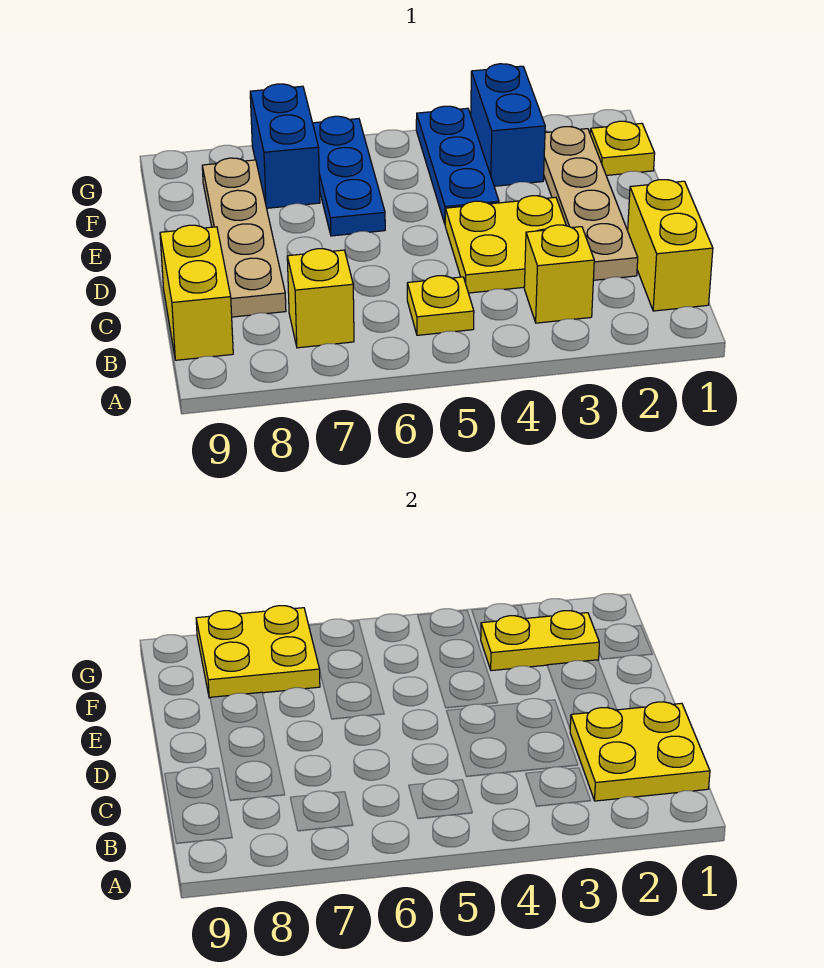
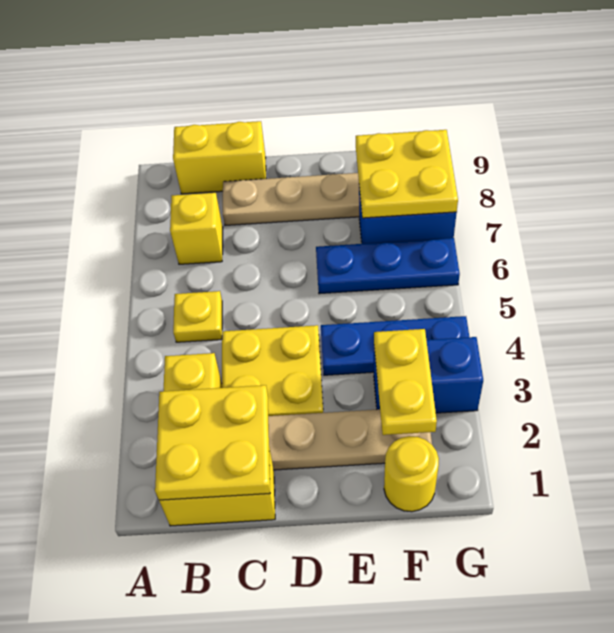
yellow plate F1 level 1 -> yellow round brick F1 level 1

